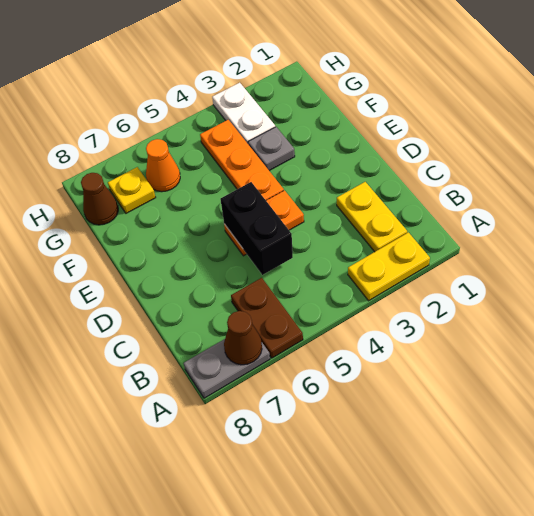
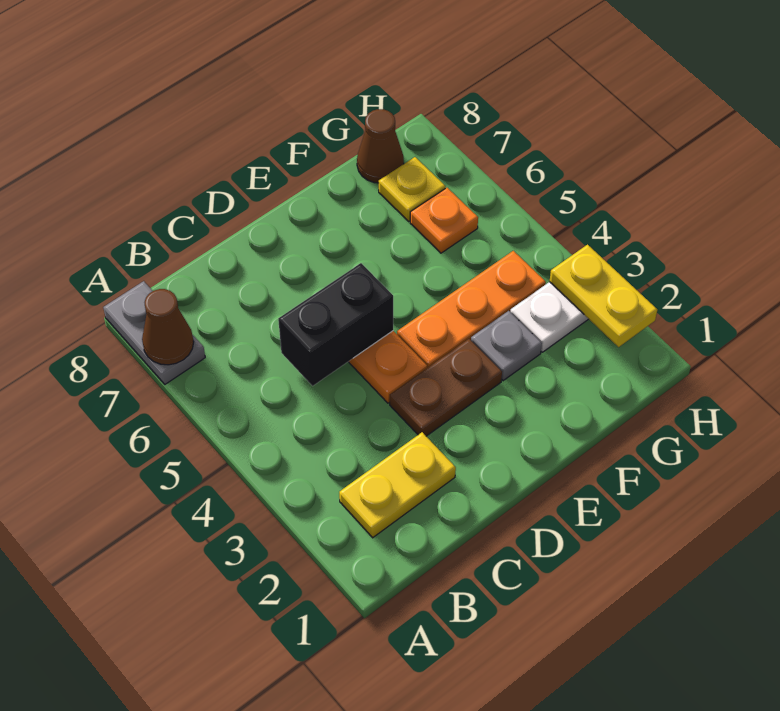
yellow plate A2:A3 level 1 -> yellow plate H2:H3 level 2
brown plate A6:B6 level 1 -> brown plate D3:E3 level 1
orange cone G6 level 1 -> orange plate G6 level 1

